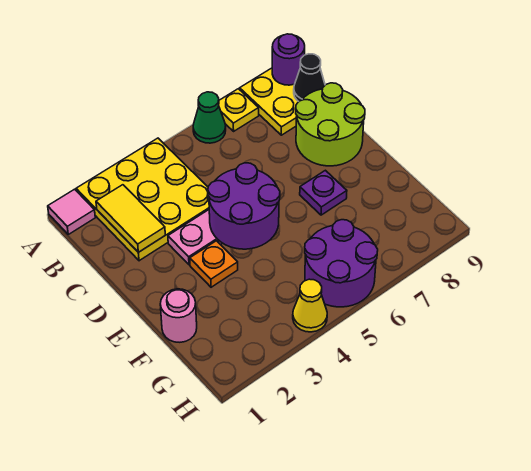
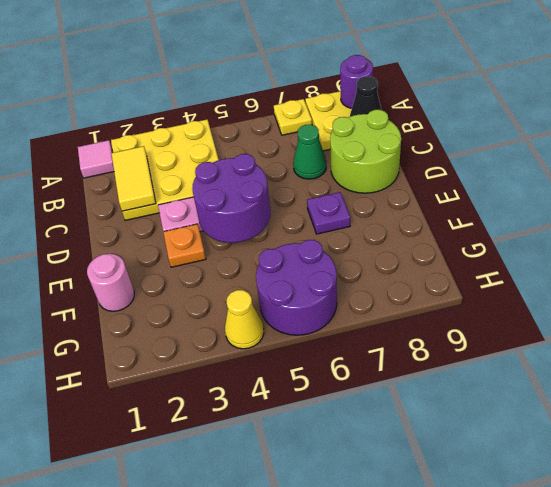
green cone A6 level 1 -> green cone C7 level 1

